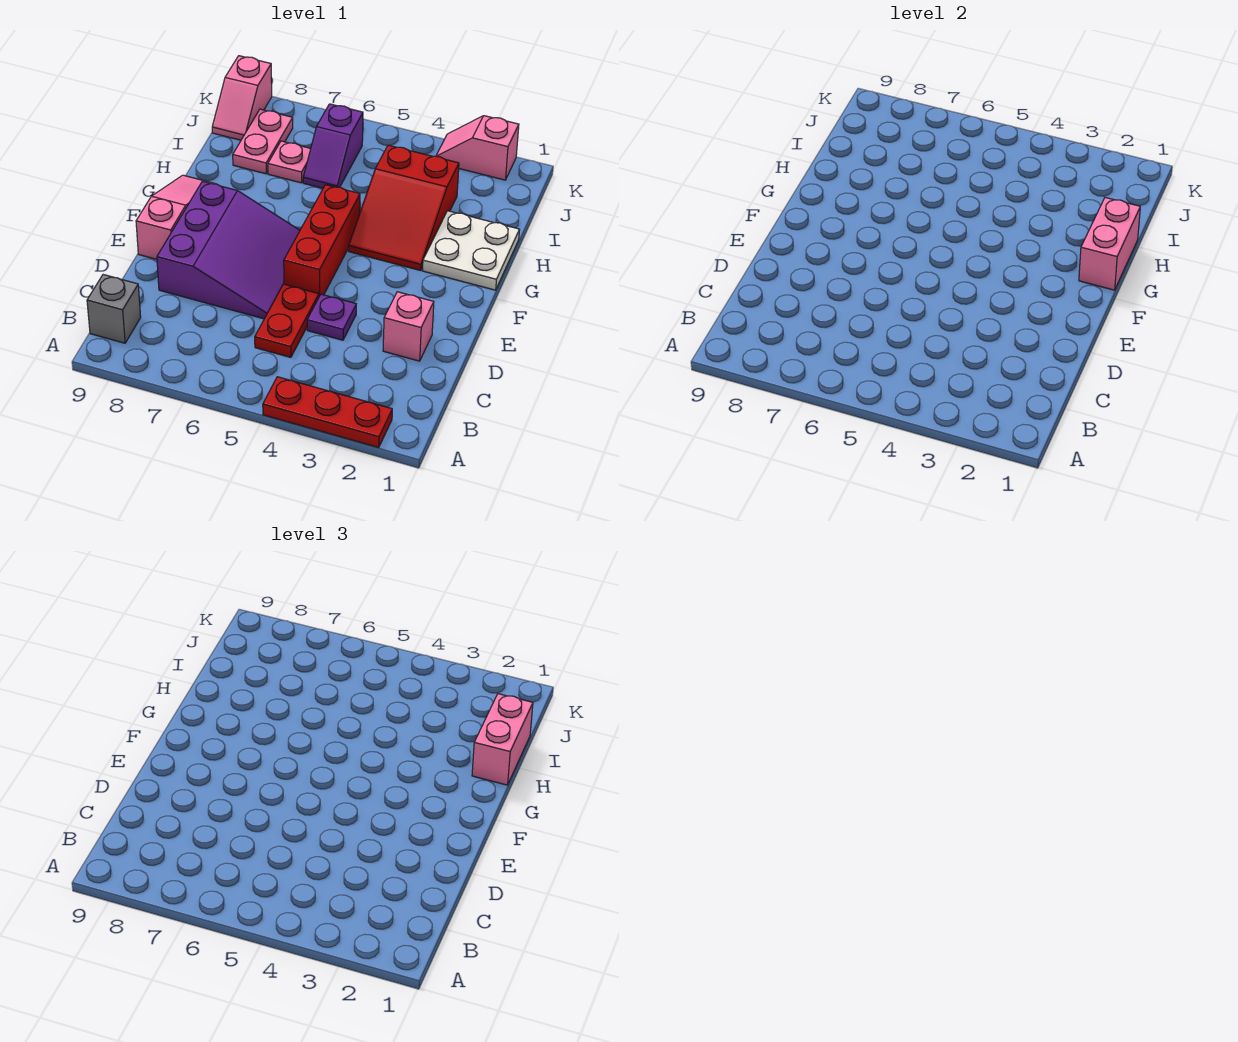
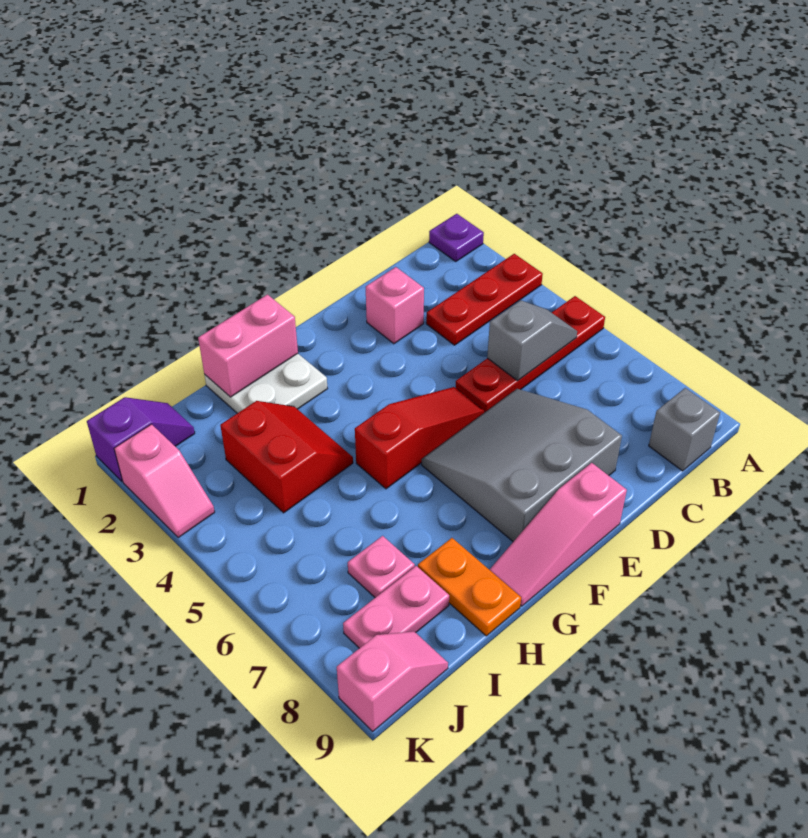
red plate A2:A4 level 1 -> red plate A3:C3 level 1
none -> grey slope B5:C5 level 2 top C
red plate C5:D5 level 1 -> red plate A5:D5 level 1
purple plate D4 level 1 -> purple plate A1 level 1
purple slope D6:F8 level 1 top 8 -> grey slope D6:F8 level 1 top 8
red brick E5:G5 level 1 -> red slope E5:G5 level 1 top G
red slope G3:I4 level 1 top I -> red slope H3:I4 level 1 top I
pink brick H1:I1 level 3 -> none
none -> orange plate H8:H9 level 1
purple slope I6:J6 level 1 top J -> purple slope J1:K1 level 1 top K

